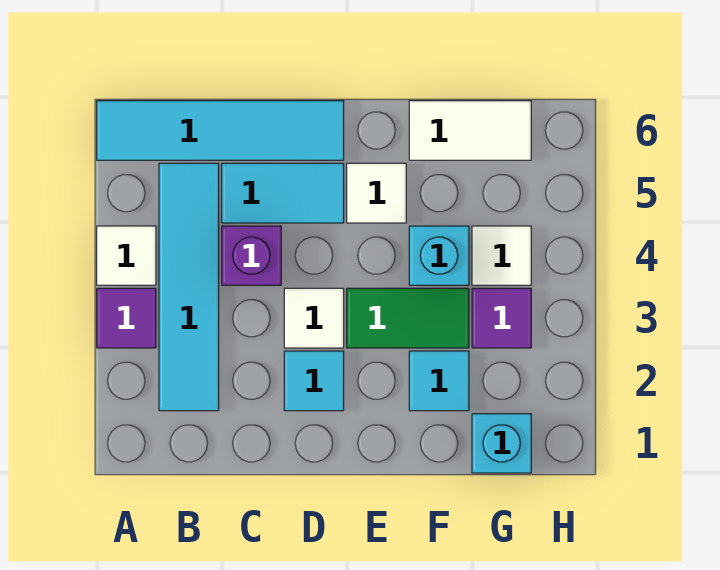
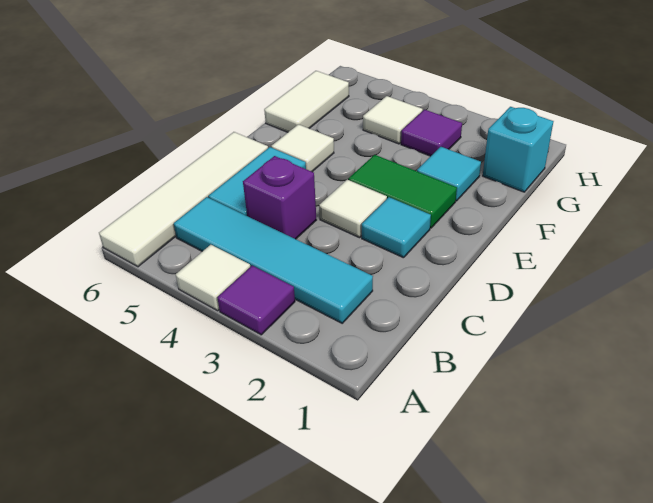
cyan tile A6:D6 level 1 -> white tile A6:D6 level 1
green tile E3:F3 level 1 -> green tile E2:E3 level 1
cyan brick F4 level 1 -> none

